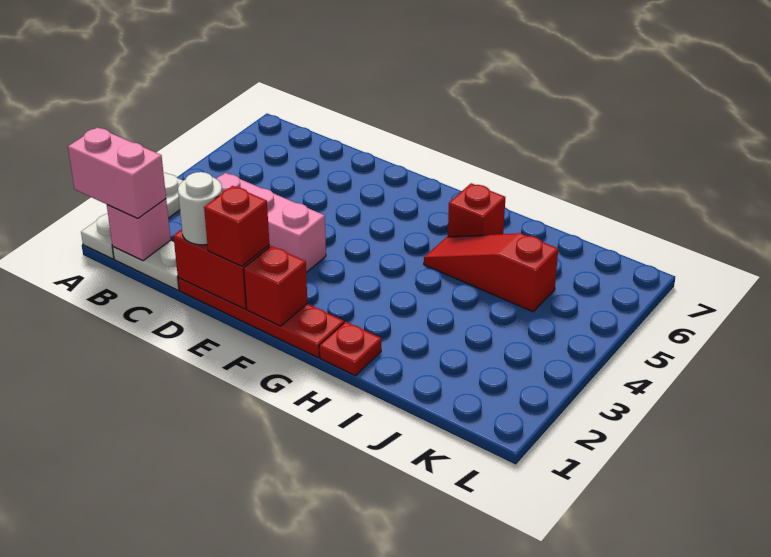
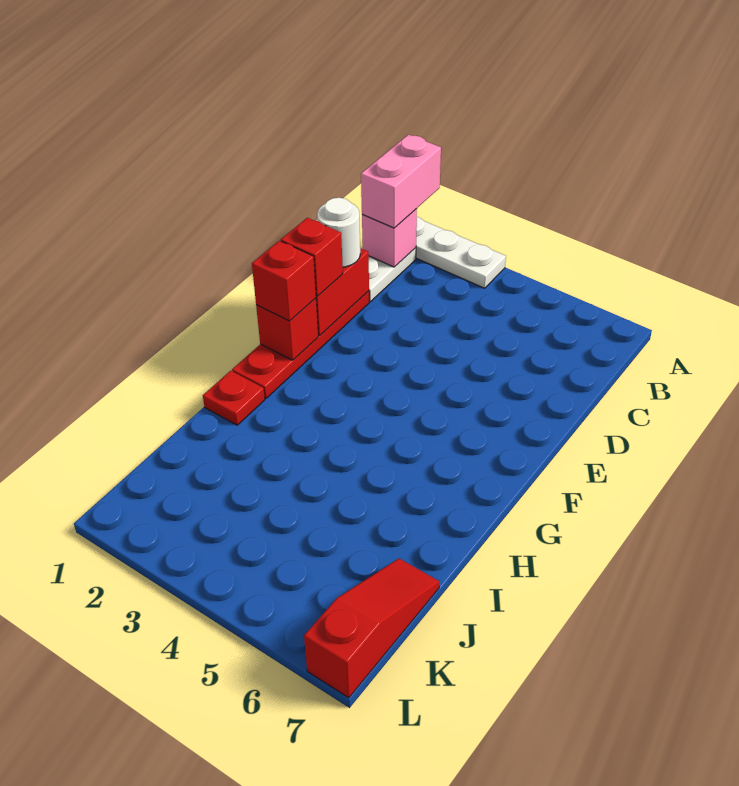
pink brick C3:E3 level 1 -> none
red slope H5:J5 level 1 top J -> red slope J7:L7 level 1 top L
red brick H6 level 1 -> red brick F1 level 3

